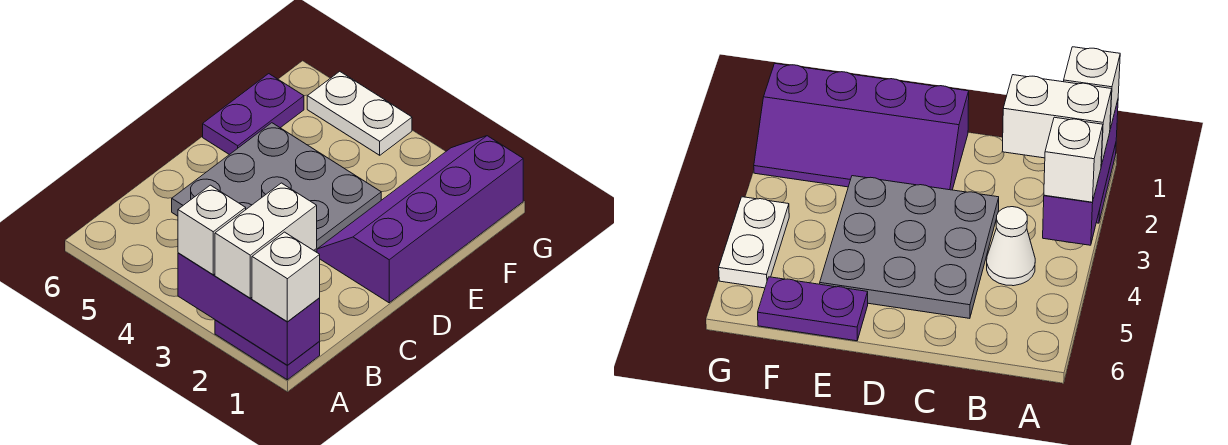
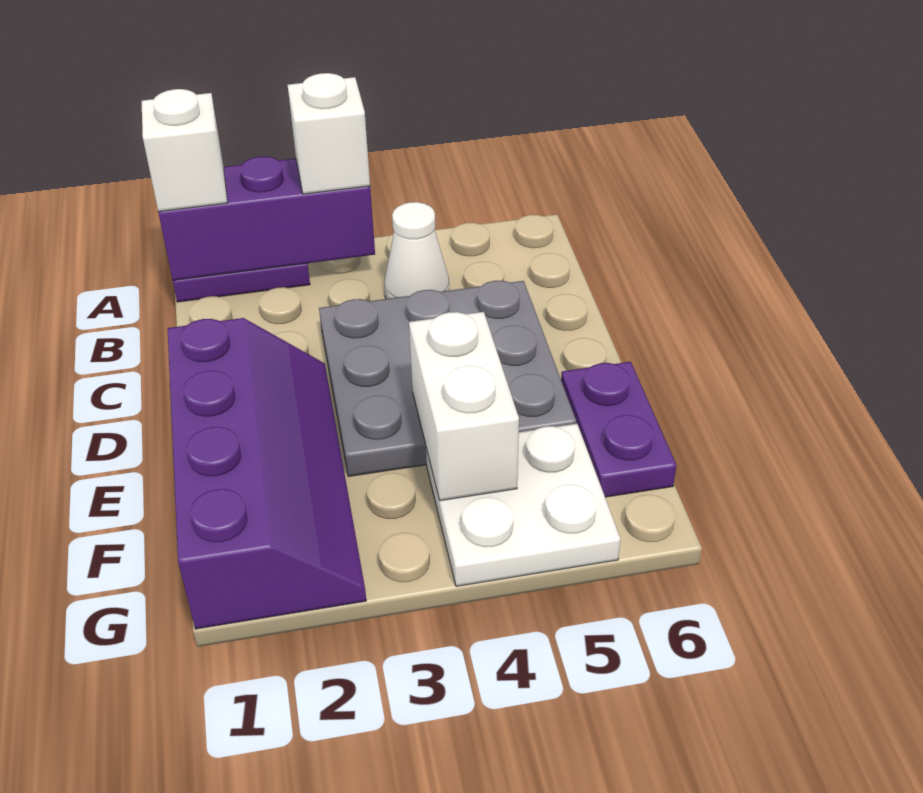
white brick A2:B2 level 3 -> white brick E4:F4 level 2
white plate G4:G5 level 1 -> white plate F4:G5 level 1

